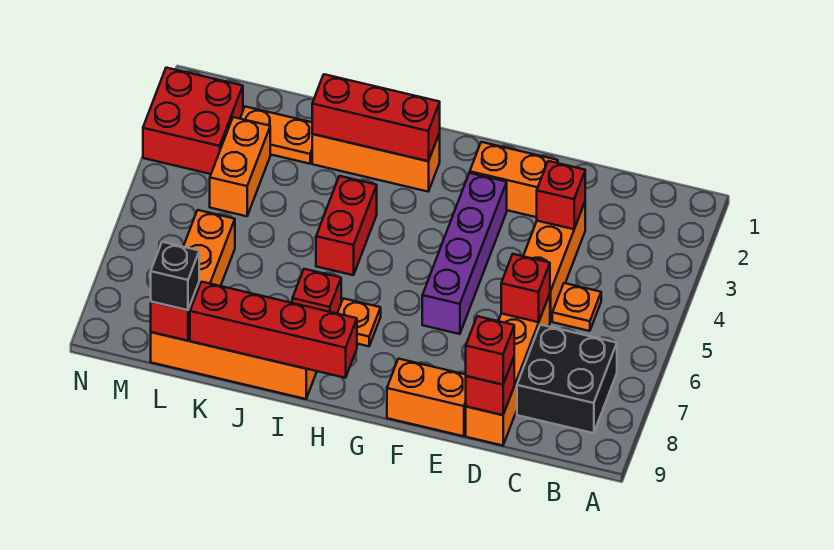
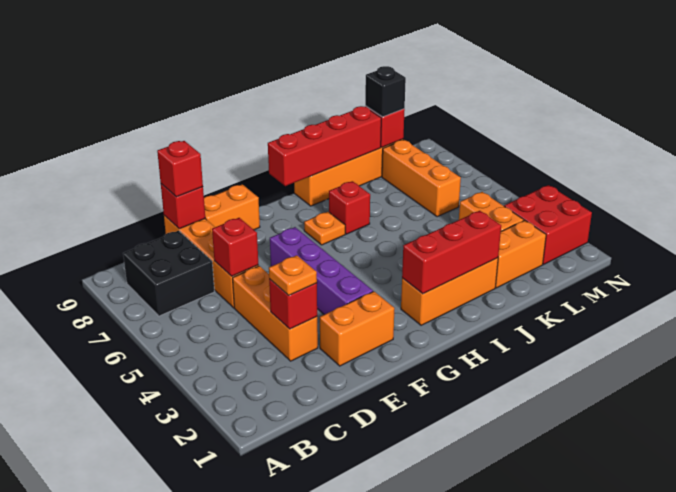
orange plate C5 level 1 -> orange plate D3 level 3
red brick I4:I5 level 1 -> none
orange plate K2:L2 level 1 -> orange brick K2:L2 level 1

